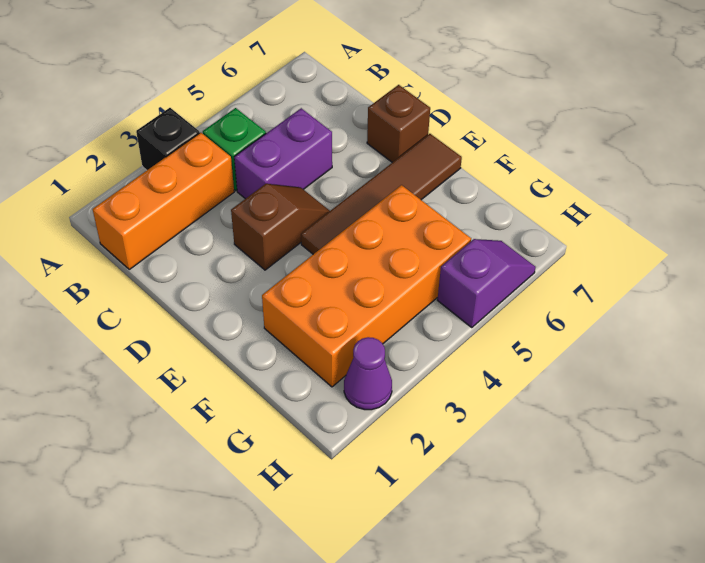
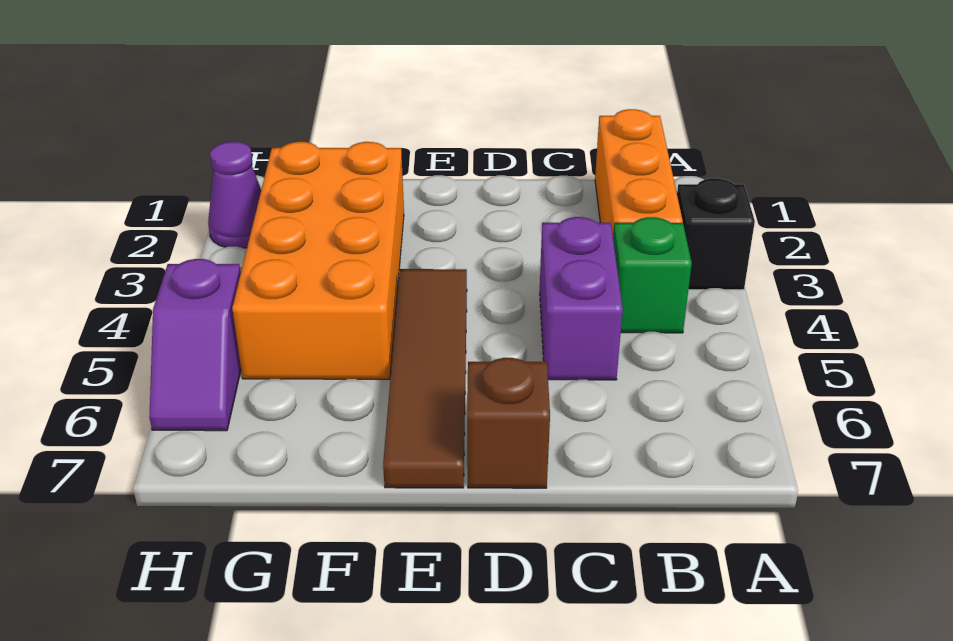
brown slope D3:D4 level 1 top 3 -> none

